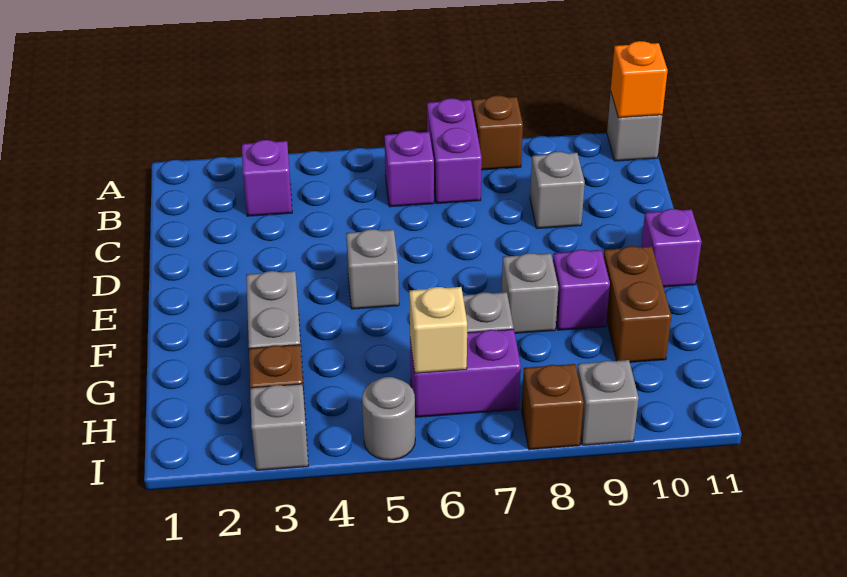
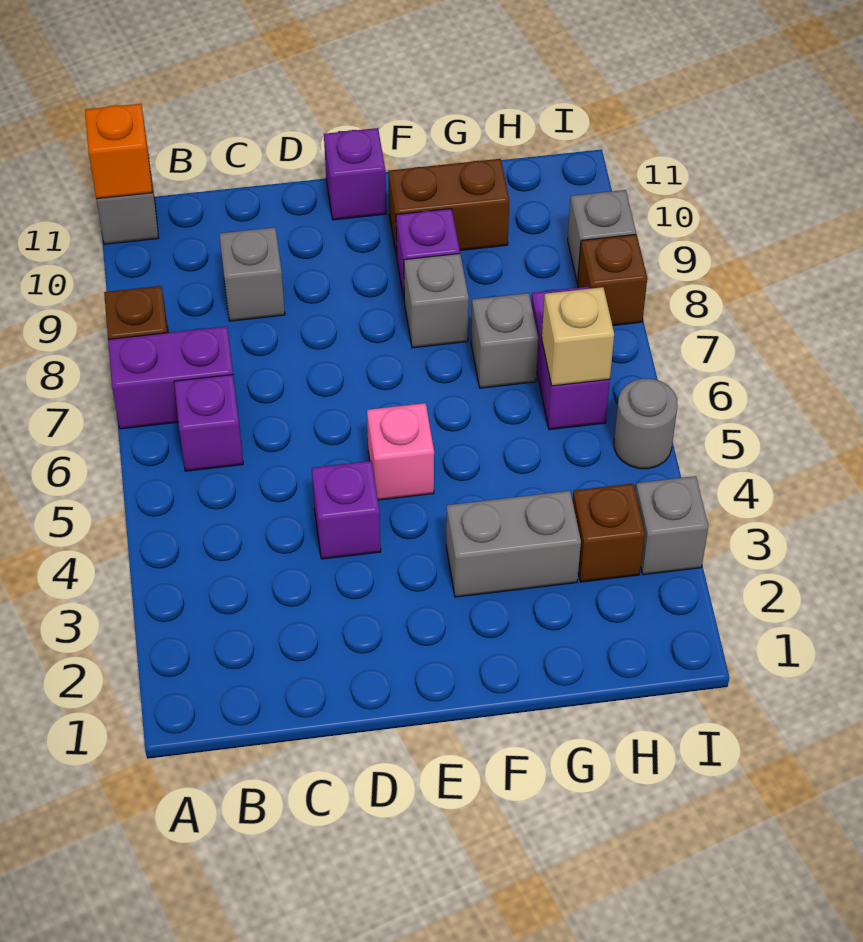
purple brick B3 level 1 -> purple brick D4 level 1
grey brick E5 level 1 -> pink brick E5 level 1

